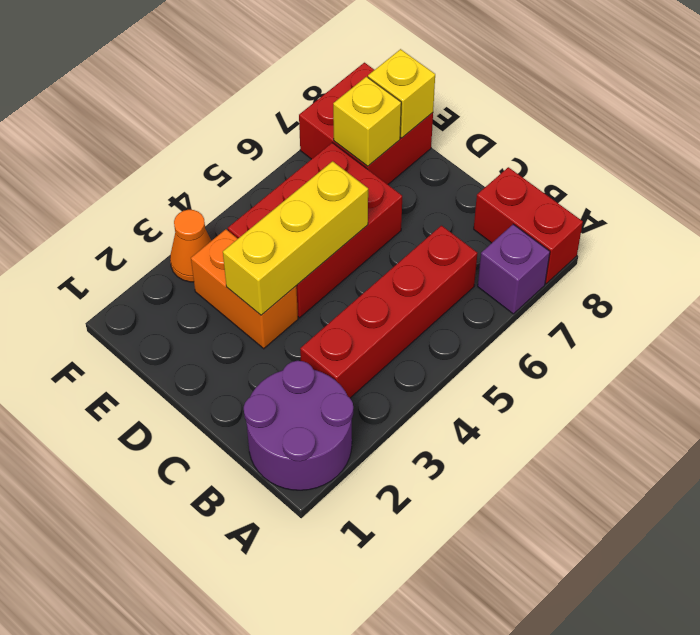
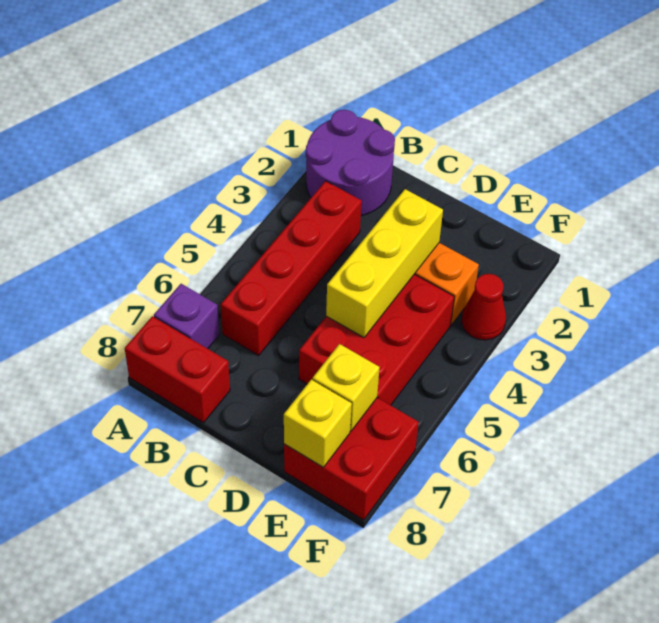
orange cone F3 level 1 -> red cone F3 level 1

